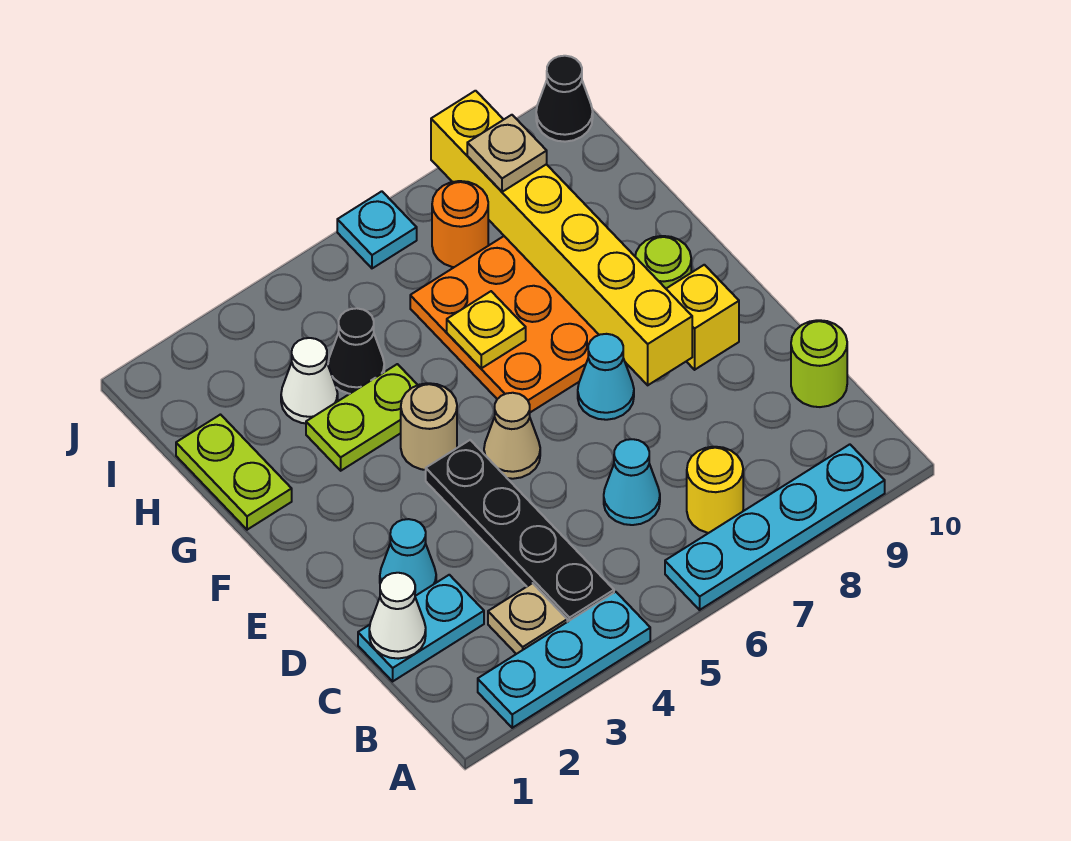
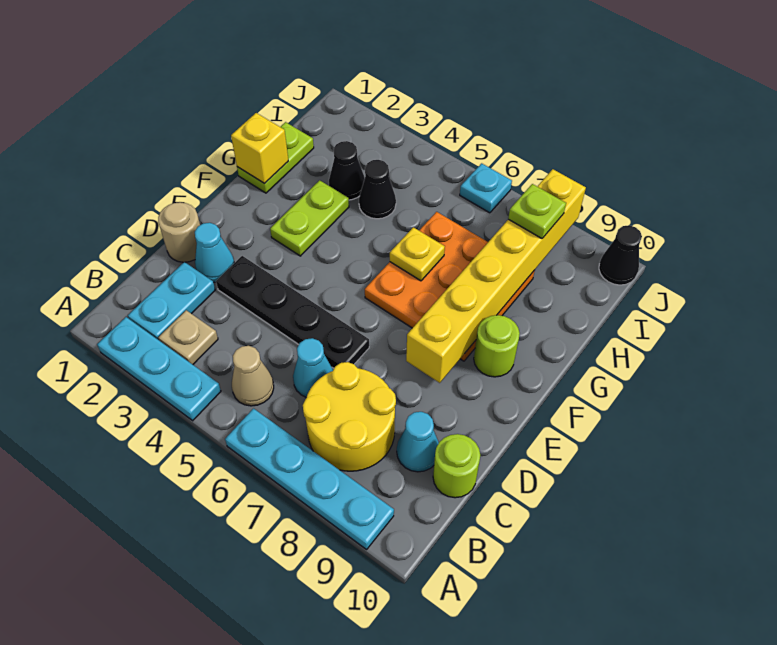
black plate B4:E4 level 1 -> black plate D3:D6 level 1
yellow round brick B7 level 1 -> yellow round brick B7:C8 level 1
cyan plate C1:C2 level 1 -> cyan plate B2:C2 level 1
white cone C1 level 2 -> none
tan cone E5 level 1 -> tan cone B5 level 1
cyan cone E7 level 1 -> cyan cone C9 level 1
yellow brick E9 level 1 -> yellow brick G1 level 2
tan round brick F4 level 1 -> tan round brick D1 level 1
lime plate G3:G4 level 1 -> lime plate F3:G3 level 1
white cone H3 level 1 -> black cone H3 level 1
orange round brick I7 level 1 -> none
tan plate I8 level 3 -> lime plate I8 level 3

